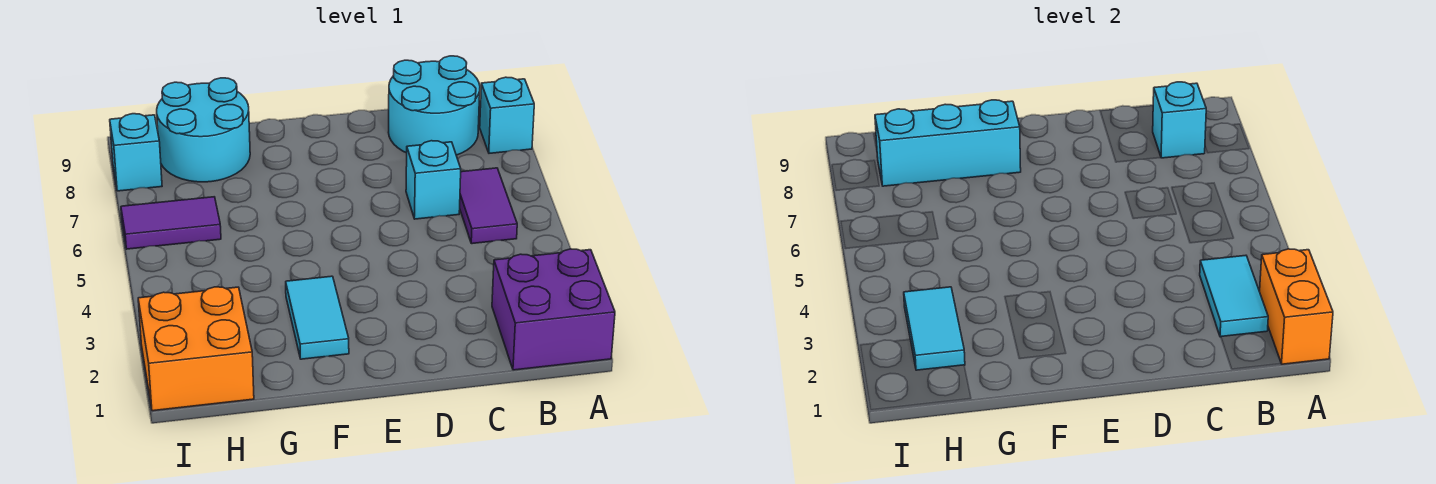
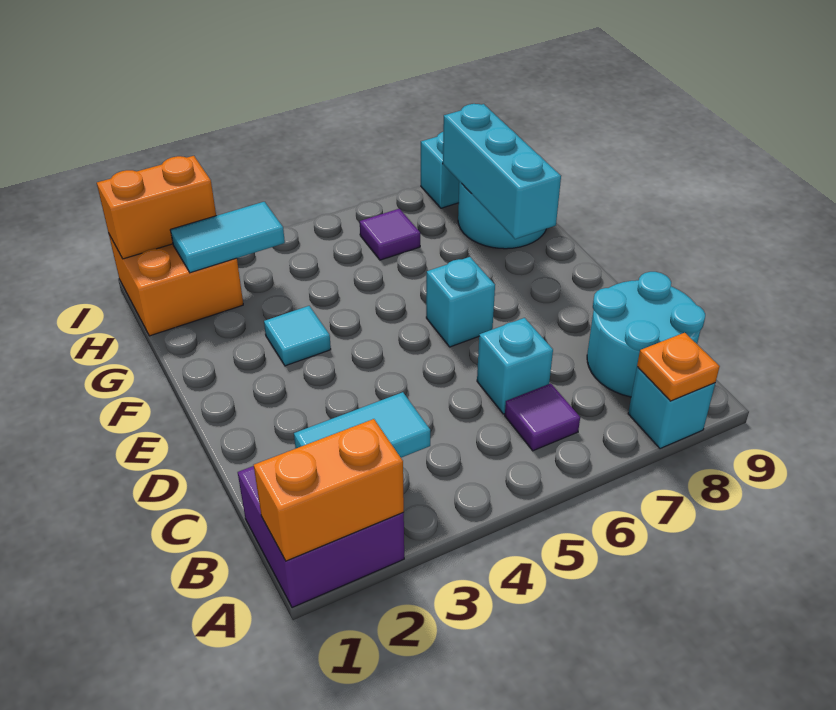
none -> orange plate A8 level 2
purple tile B5:B6 level 1 -> purple tile B6 level 1
cyan brick B8 level 2 -> cyan brick E6 level 1
cyan tile F2:F3 level 1 -> cyan tile F3 level 1
purple tile H6:I6 level 1 -> purple tile H6 level 1
none -> orange brick I1:I2 level 2

